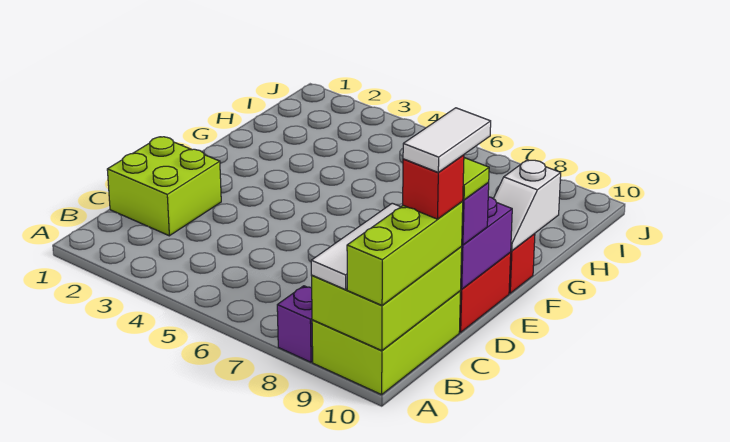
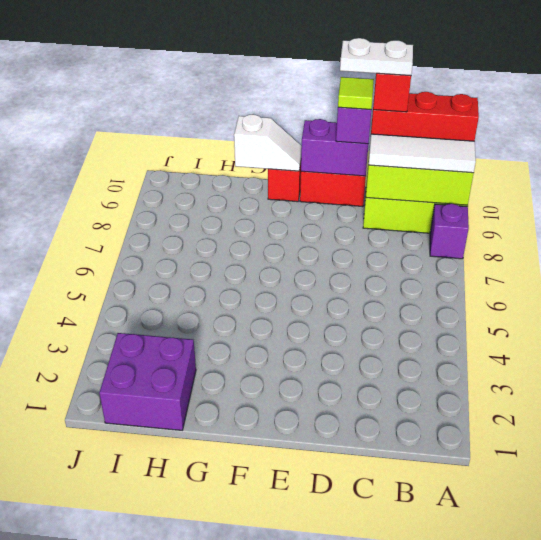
lime brick A10:C10 level 3 -> red brick A10:C10 level 3
lime brick C1:D2 level 1 -> none
white tile C10:D10 level 5 -> white plate C10:D10 level 5
none -> purple brick H1:I2 level 1

